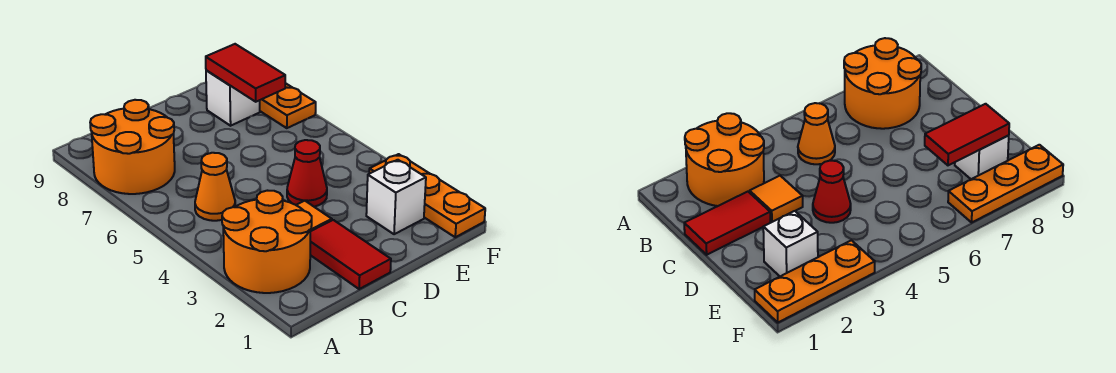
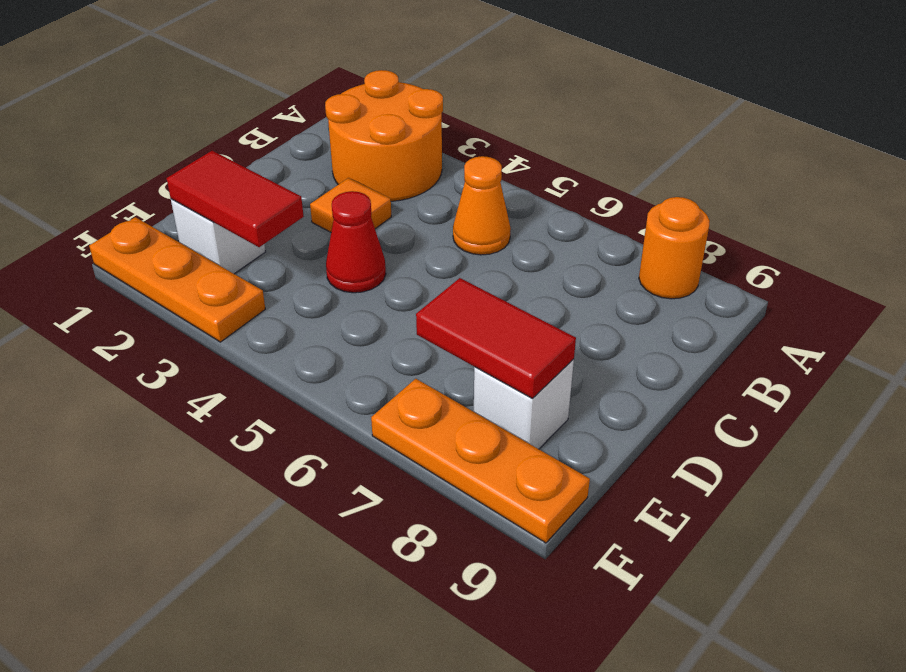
orange round brick A7:B8 level 1 -> orange round brick A8 level 1
red tile C1:C2 level 1 -> red tile E2:E3 level 2

